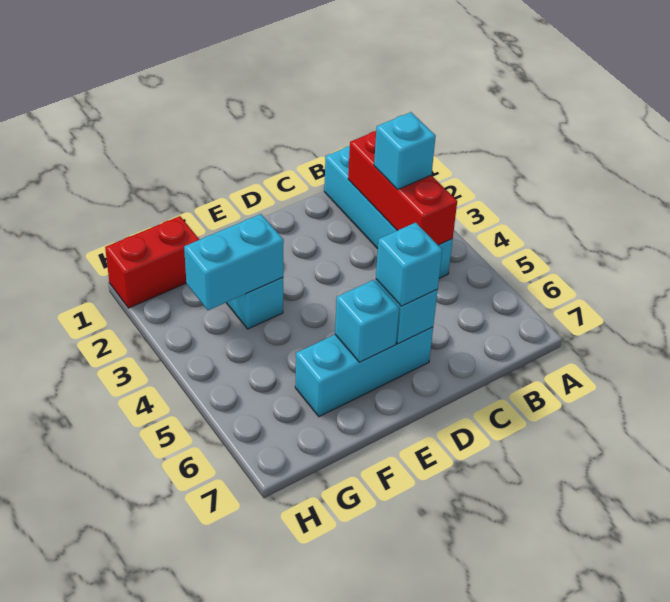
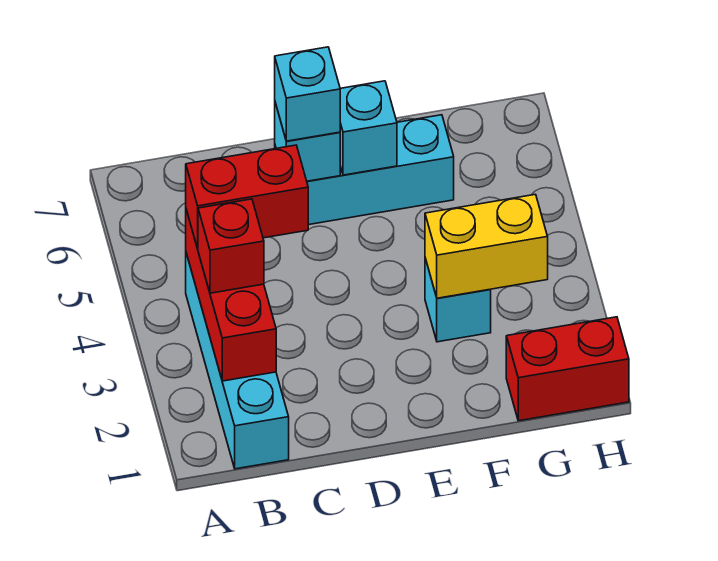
cyan brick B3 level 3 -> red brick B3 level 3
none -> red brick B4:C4 level 3
cyan brick F3:G3 level 2 -> yellow brick F3:G3 level 2

